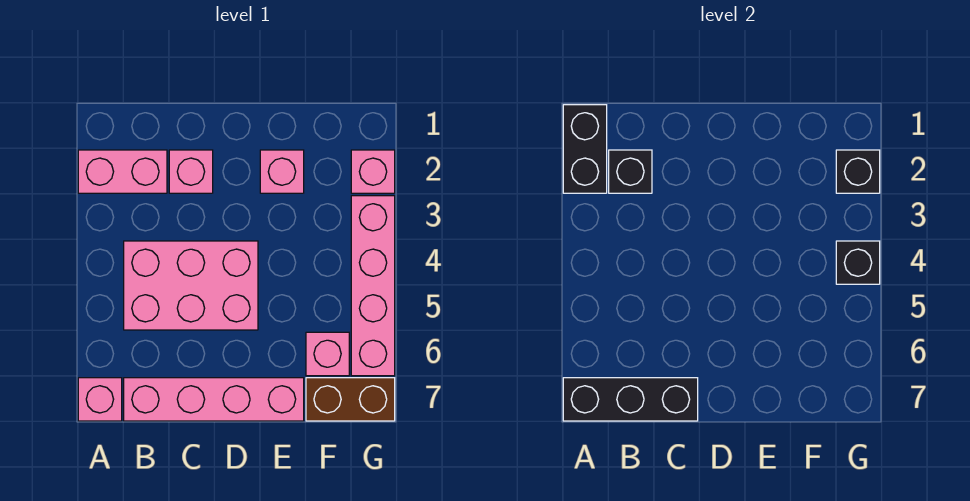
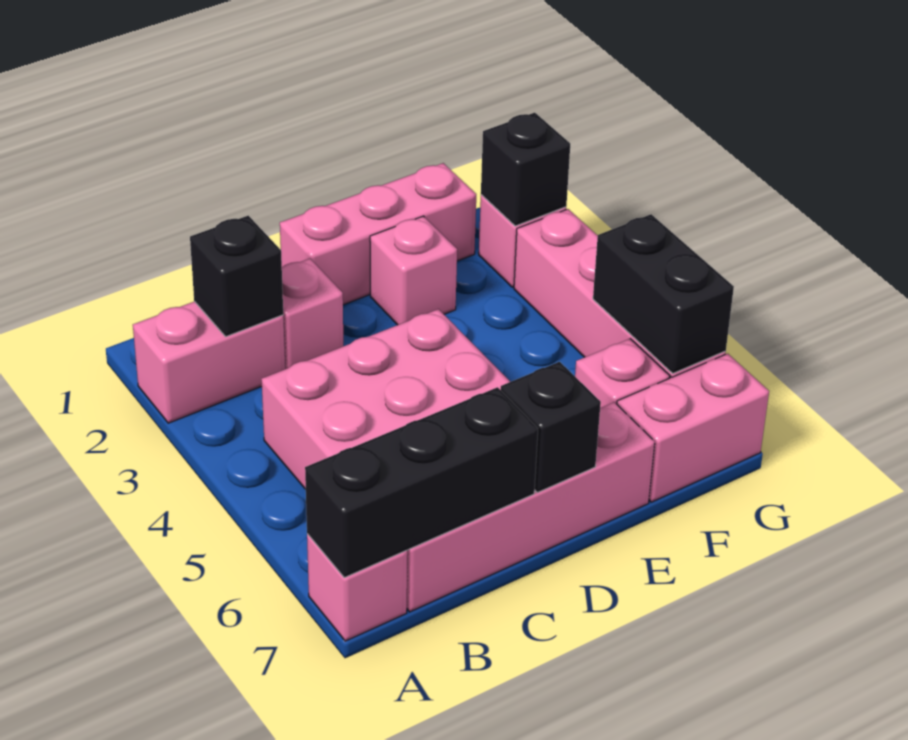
black brick A1:A2 level 2 -> black brick G5:G6 level 2
none -> pink brick D1:F1 level 1
brown brick F7:G7 level 1 -> pink brick F7:G7 level 1
black brick G4 level 2 -> black brick D7 level 2

